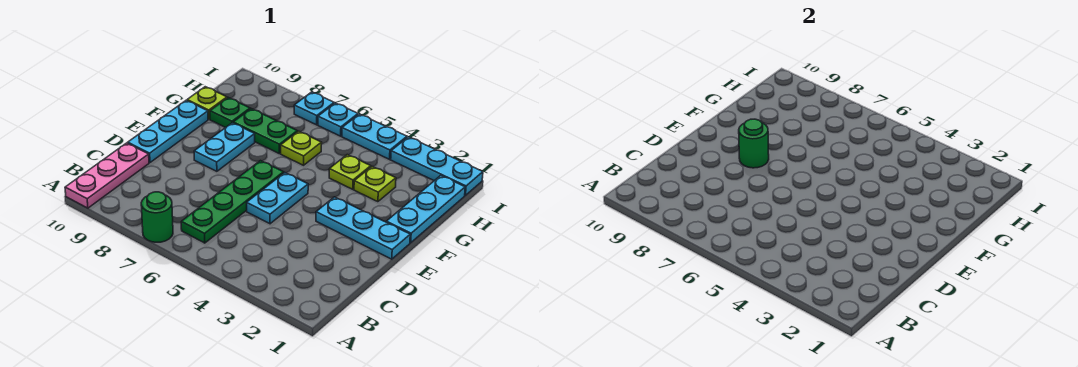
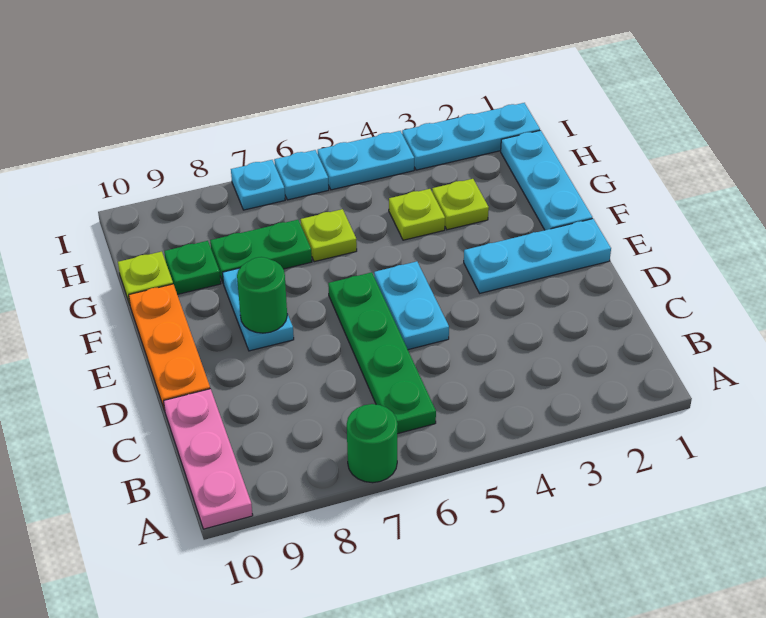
cyan plate D10:F10 level 1 -> orange plate D10:F10 level 1

